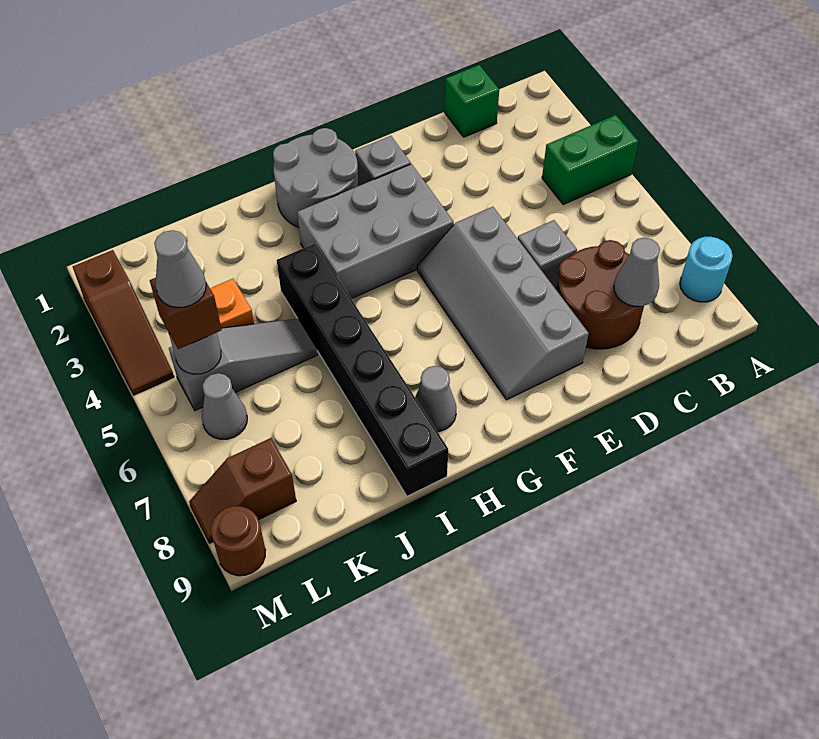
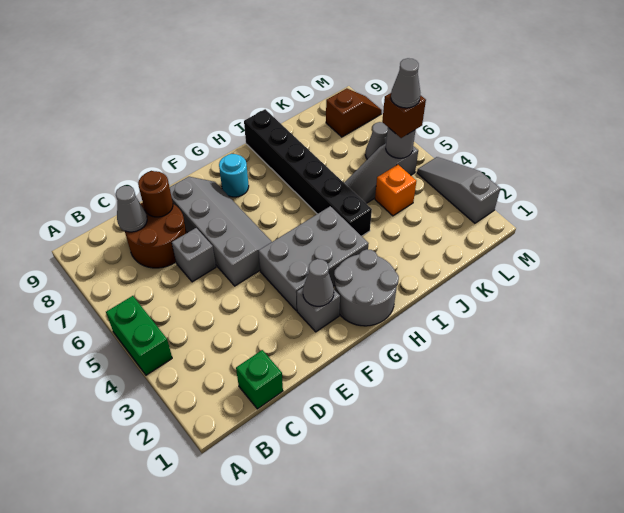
green brick A4:B4 level 1 -> green brick A4:A5 level 1
cyan round brick A8 level 1 -> cyan round brick G8 level 1
grey cone H8 level 1 -> grey cone F2 level 2
brown slope M2:M4 level 1 top 2 -> grey slope M2:M4 level 1 top 2
brown round brick M9 level 1 -> brown round brick D8 level 2

